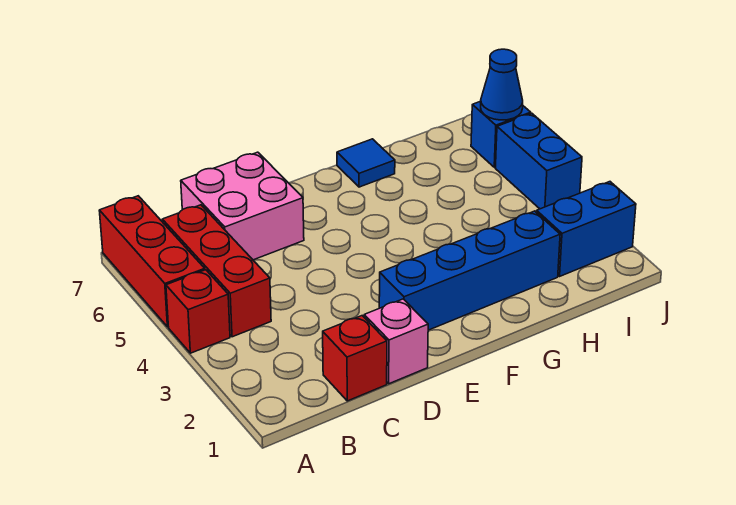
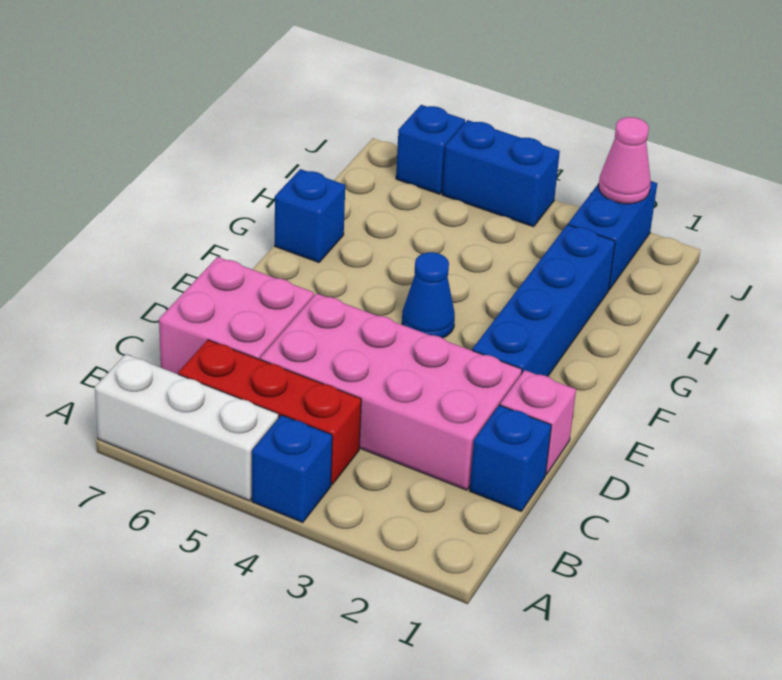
red brick A4 level 1 -> blue brick A4 level 1
red brick A5:A7 level 1 -> white brick A5:A7 level 1
red brick C1 level 1 -> blue brick C1 level 1
none -> pink brick C2:D5 level 1
blue tile G7 level 1 -> blue brick G7 level 1
none -> pink cone J2 level 2
blue cone J6 level 2 -> blue cone F4 level 1

